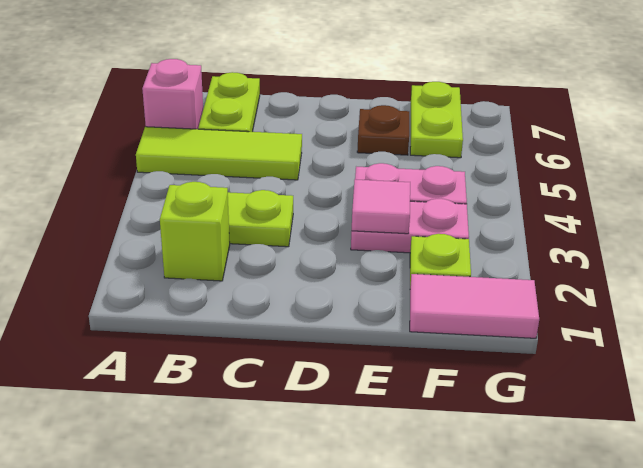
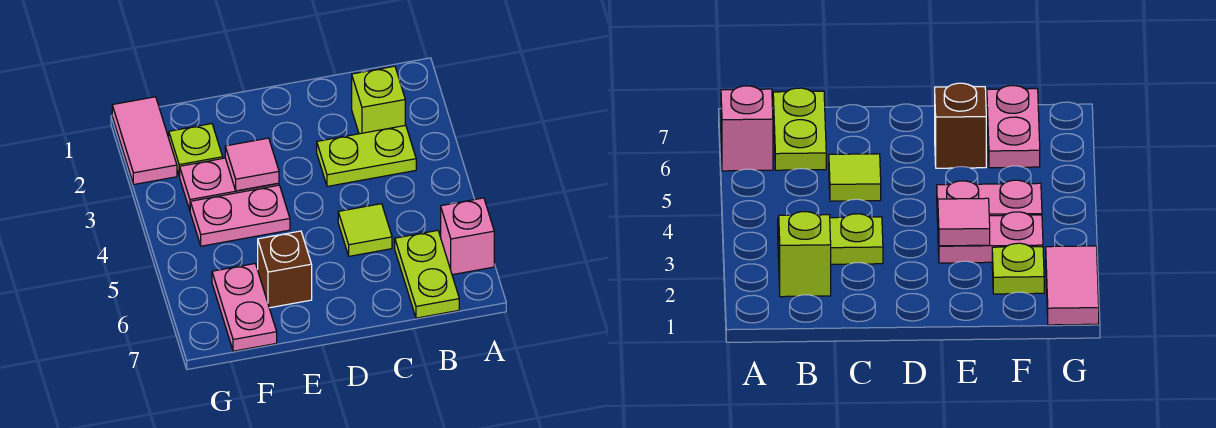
lime tile A5:C5 level 1 -> lime tile C5 level 1
brown plate E6 level 1 -> brown brick E6 level 1
pink tile F1:G1 level 1 -> pink tile G1:G2 level 1
lime plate F6:F7 level 1 -> pink plate F6:F7 level 1

